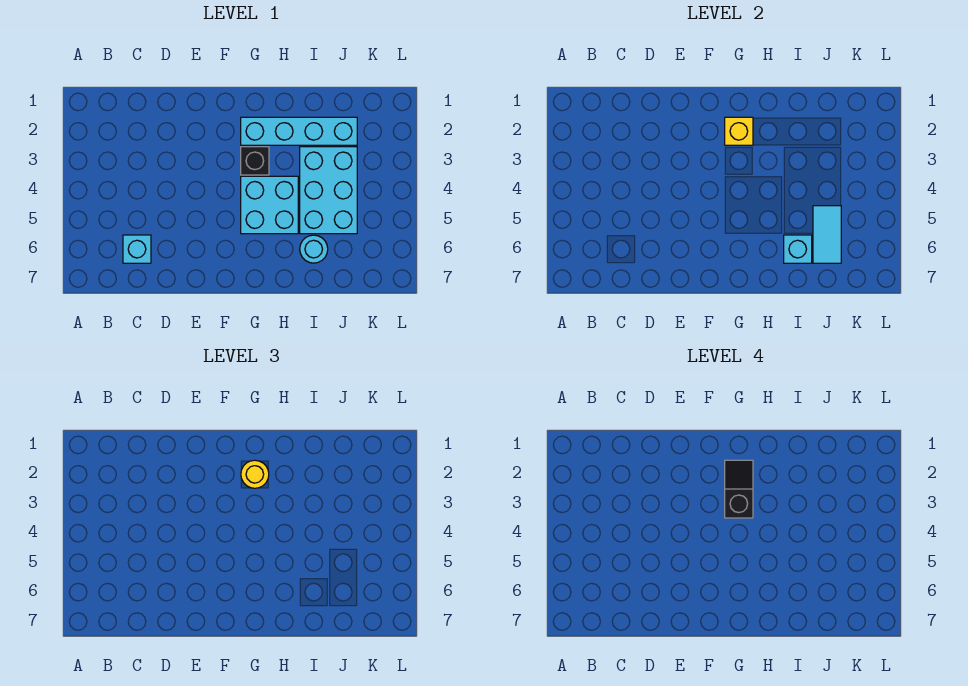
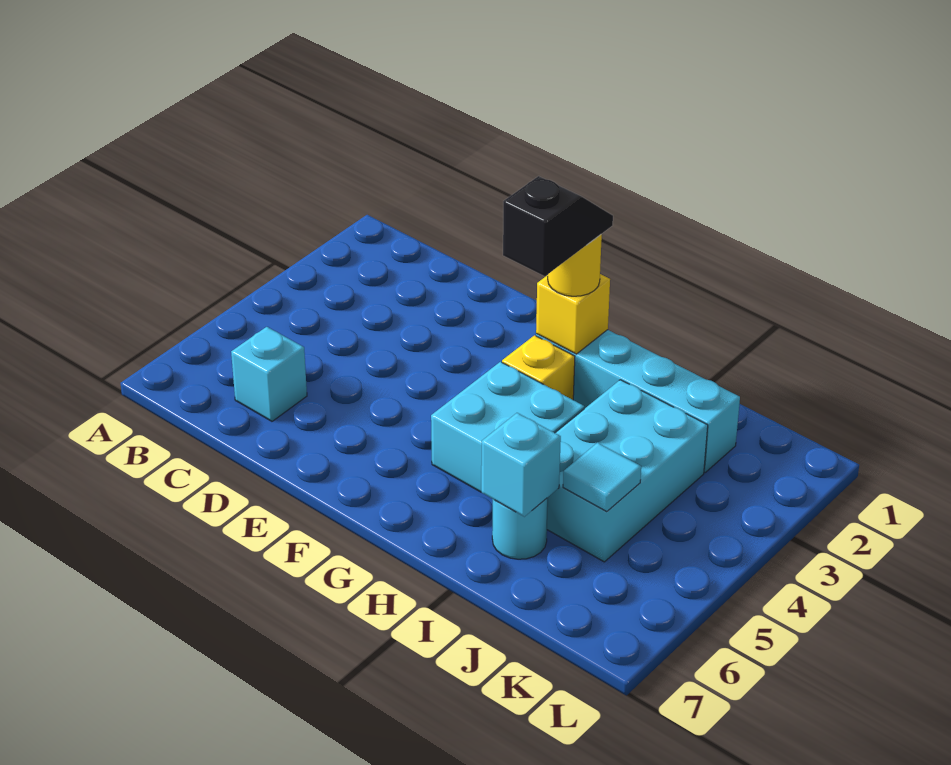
black brick G3 level 1 -> yellow brick G3 level 1
cyan tile J5:J6 level 2 -> cyan tile J5 level 2

